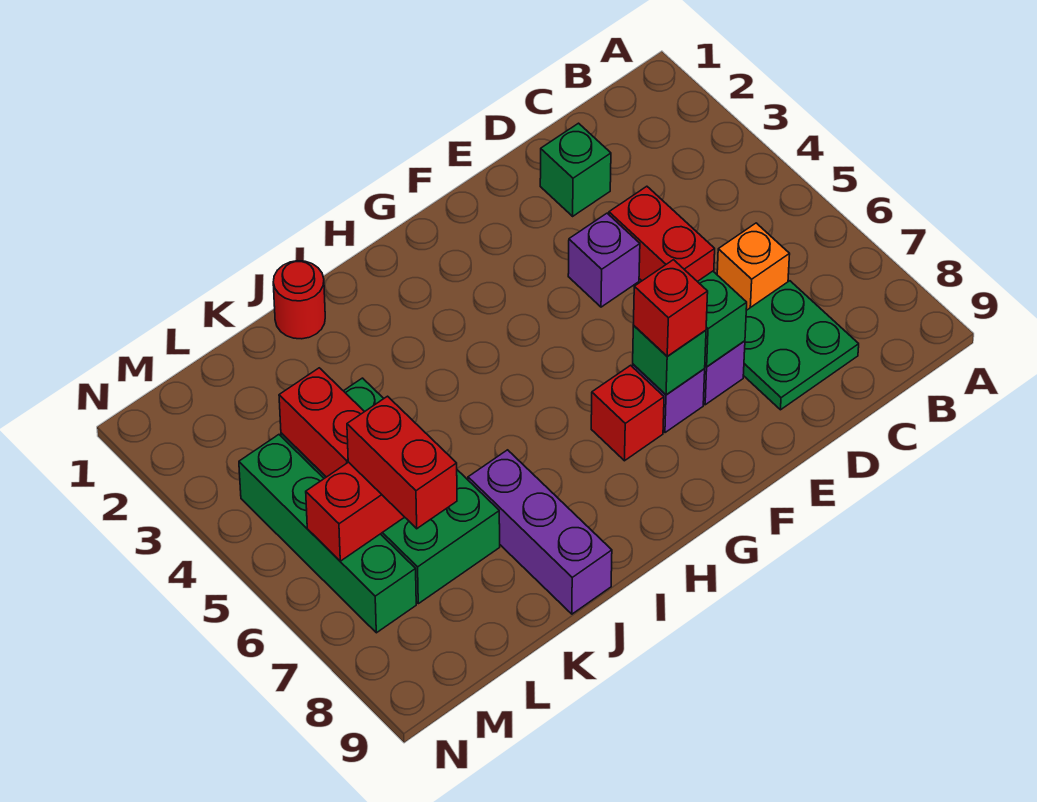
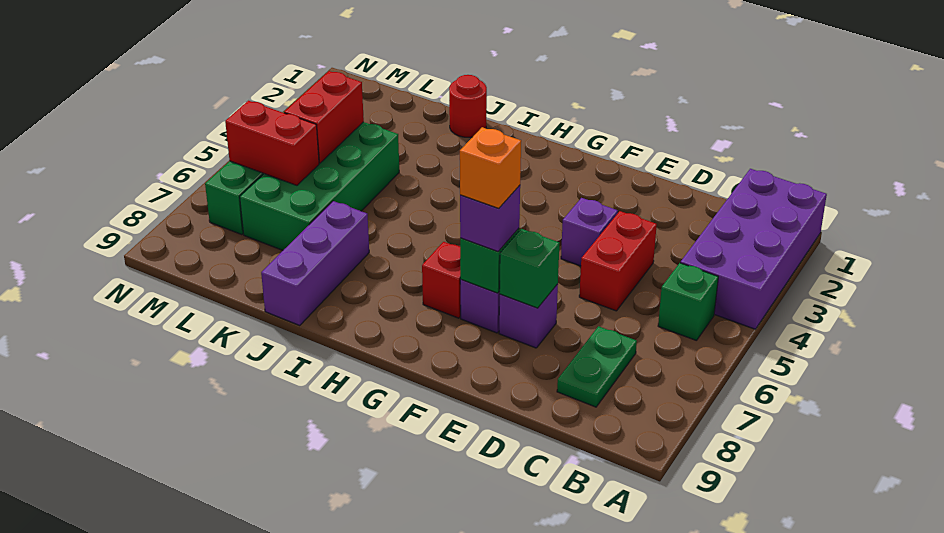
none -> purple brick A1:B4 level 1
orange brick C6 level 1 -> orange brick F7 level 4
green plate C7:D8 level 1 -> green plate C7:C8 level 1
green brick D2 level 1 -> green brick B5 level 1
red brick F7 level 3 -> purple brick F7 level 3
red brick L6:L7 level 3 -> none

